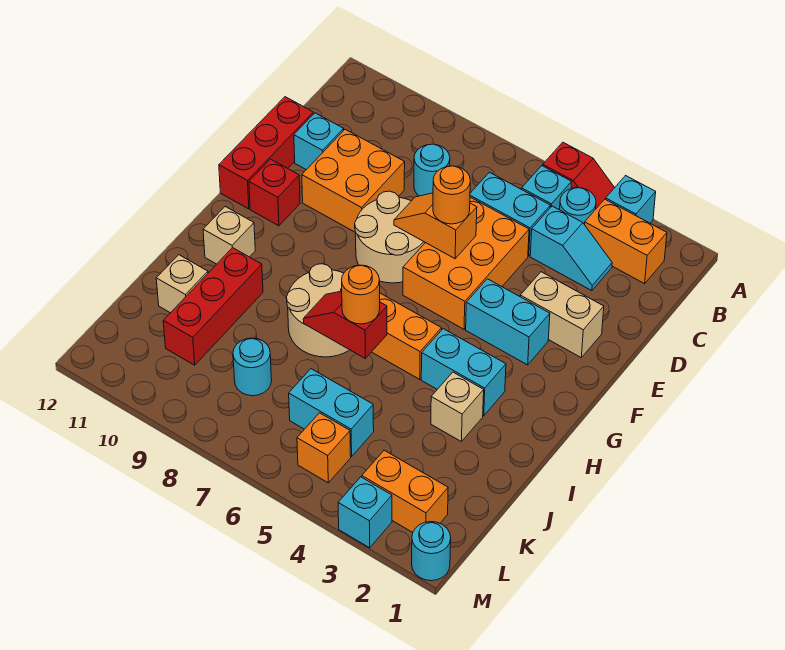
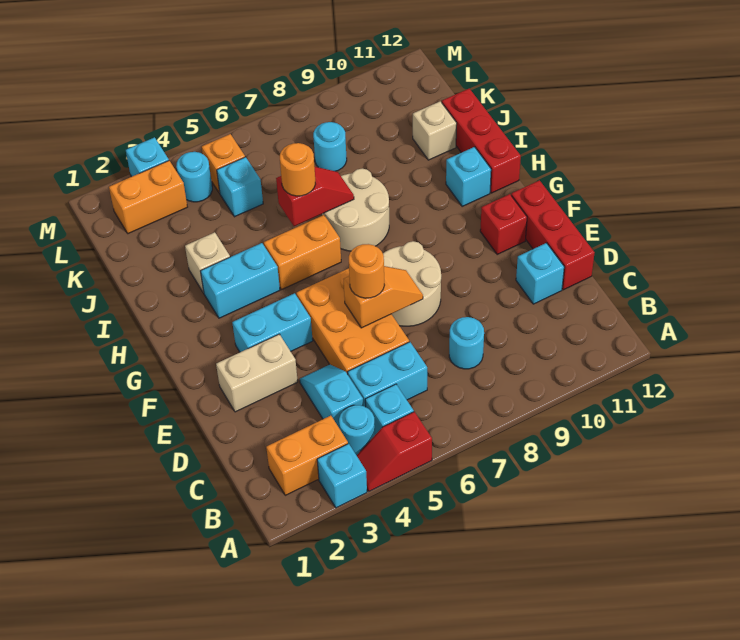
cyan slope C3:C4 level 1 top 4 -> cyan slope C4:D4 level 1 top C
orange brick D9:E10 level 1 -> none
tan brick H11 level 1 -> cyan brick H11 level 1
red brick I10:K10 level 1 -> red brick H12:J12 level 1
cyan brick K5:K6 level 1 -> cyan brick K5 level 1
cyan round brick M1 level 1 -> cyan round brick L4 level 1

